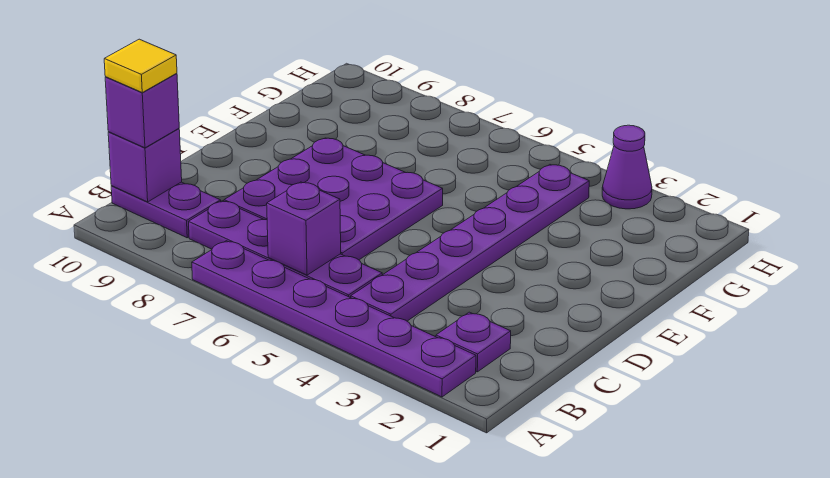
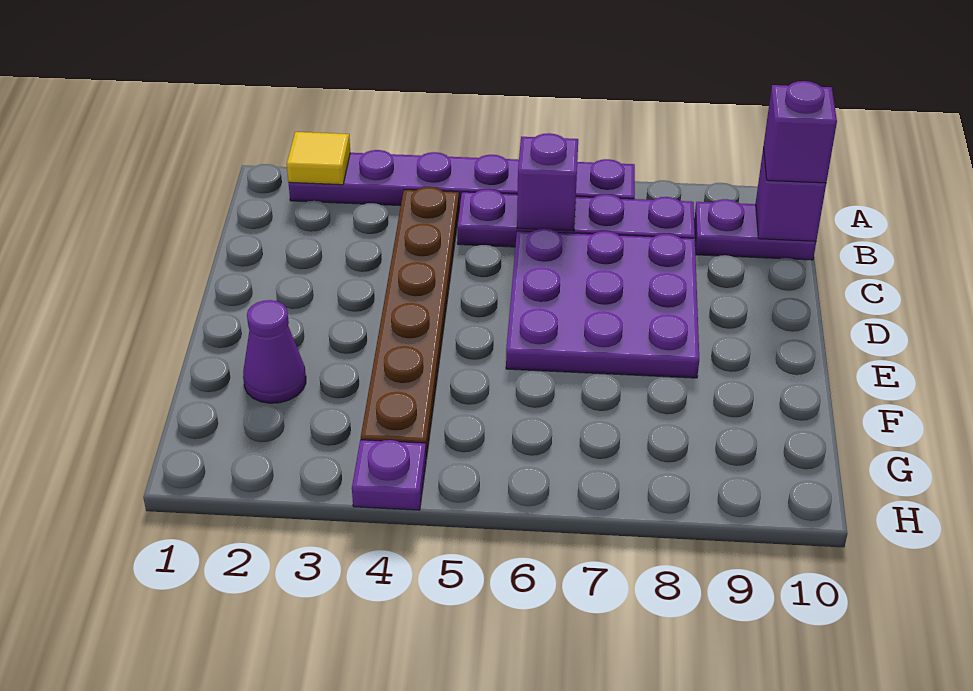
purple plate B2 level 1 -> purple plate H4 level 1
purple plate B4:G4 level 1 -> brown plate B4:G4 level 1
yellow tile B10 level 4 -> yellow tile A2 level 2
purple cone H3 level 1 -> purple cone F2 level 1

